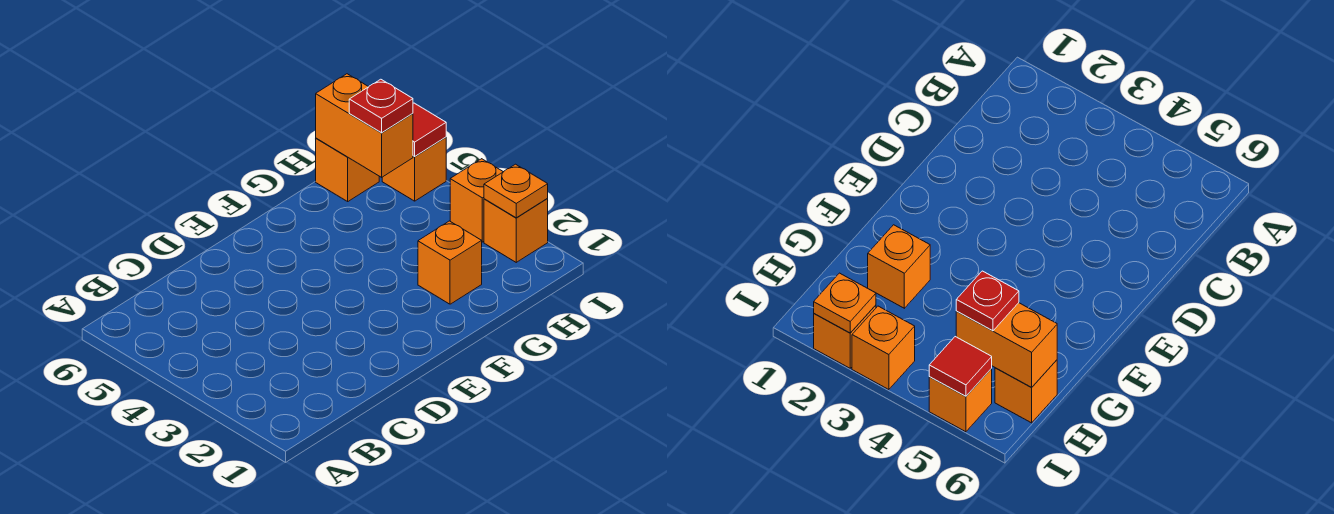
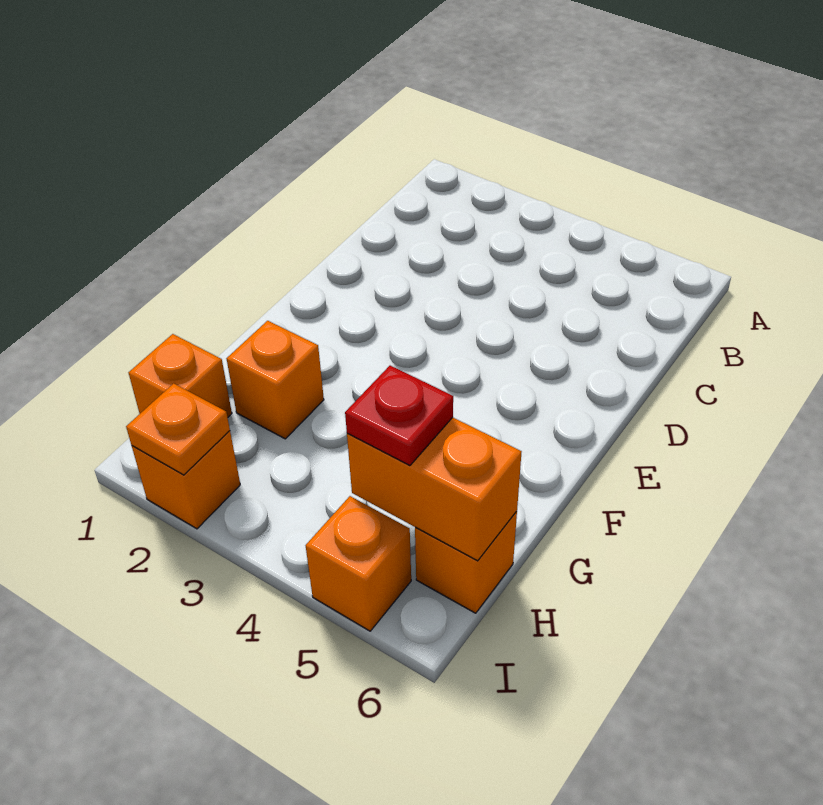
orange brick I3 level 1 -> orange brick H1 level 1
red tile I5 level 2 -> none

